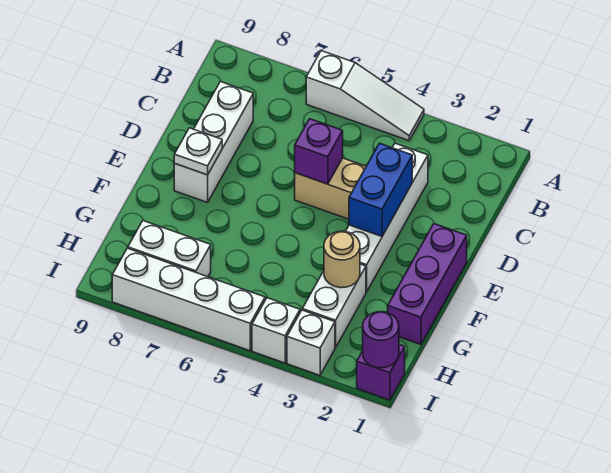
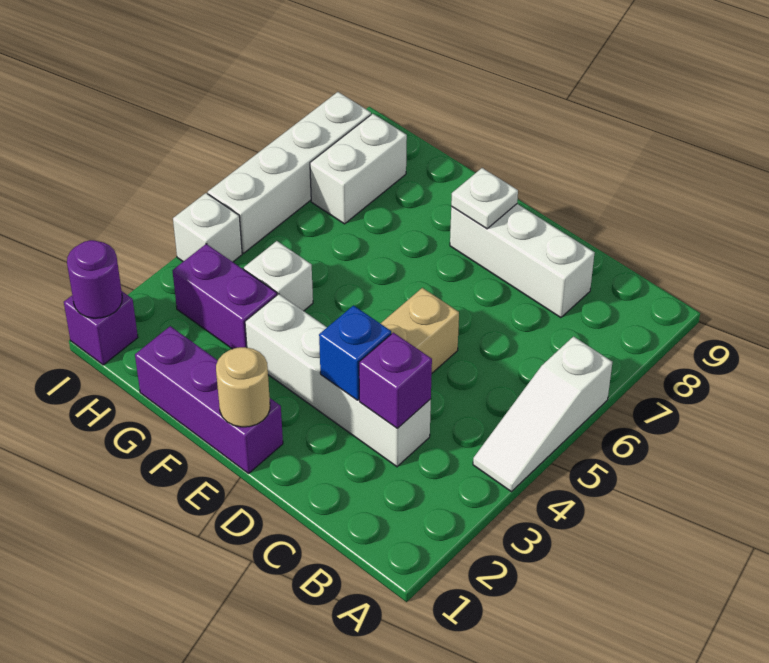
blue brick D3:E3 level 2 -> blue brick D3 level 2
purple brick D5 level 2 -> purple brick C3 level 2
white brick G3:H3 level 1 -> purple brick G3:H3 level 1
tan round brick G3 level 2 -> tan round brick E1 level 2
white brick I3 level 1 -> white brick G4 level 1

